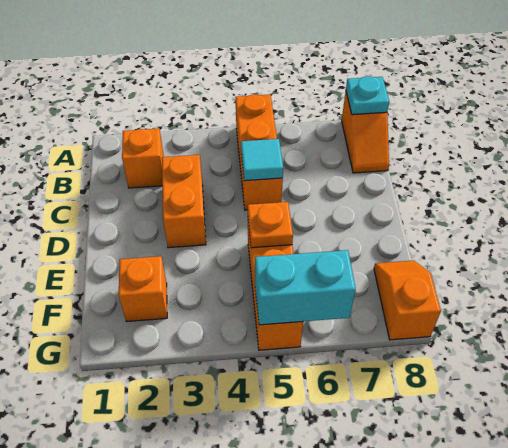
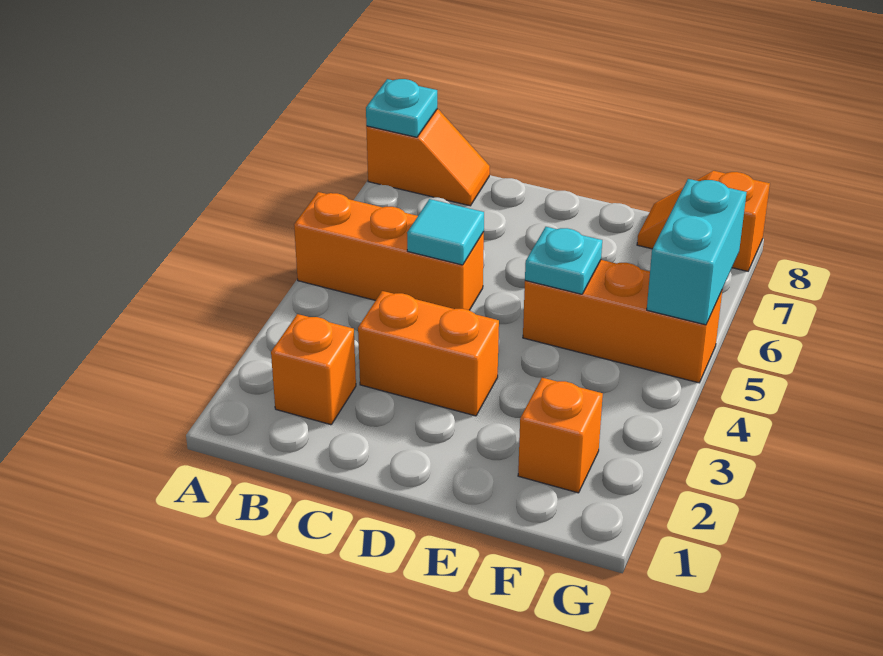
orange plate E5 level 2 -> cyan plate E5 level 2

